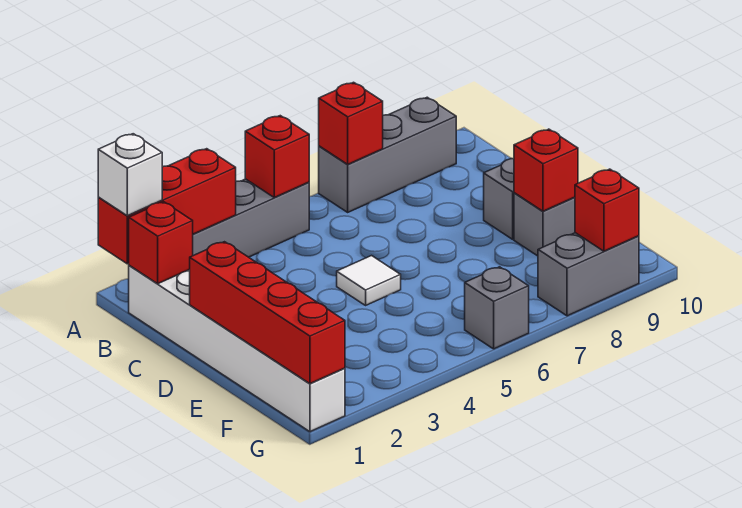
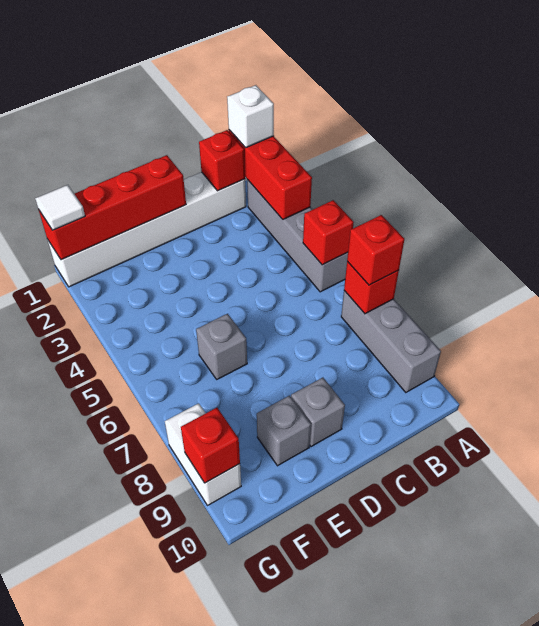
white tile D5 level 1 -> white tile G1 level 3
red brick E9 level 2 -> red brick A7 level 3
grey brick G6 level 1 -> grey brick E6 level 1
grey brick G8:G9 level 1 -> white brick G8:G9 level 1

